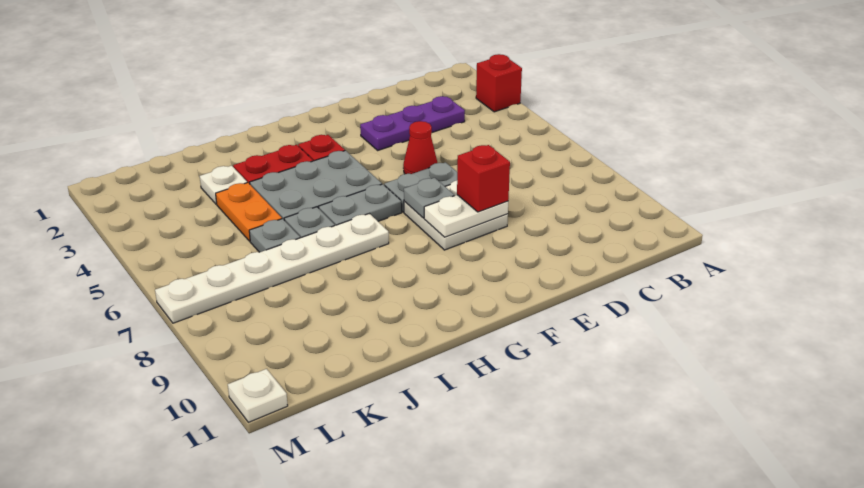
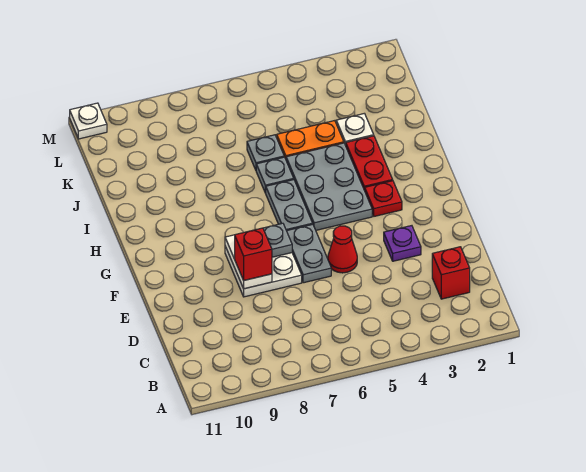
red brick A3 level 1 -> red brick C2 level 1
purple plate C3:E3 level 1 -> purple plate E3 level 1
white plate H7:M7 level 1 -> none

